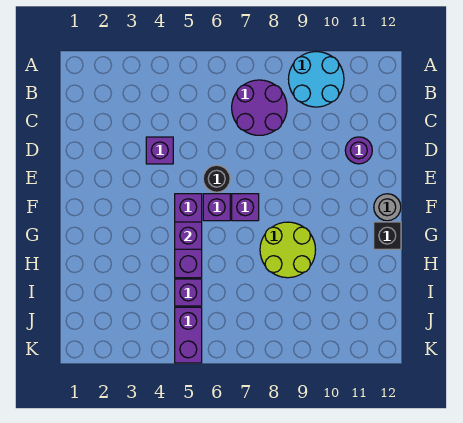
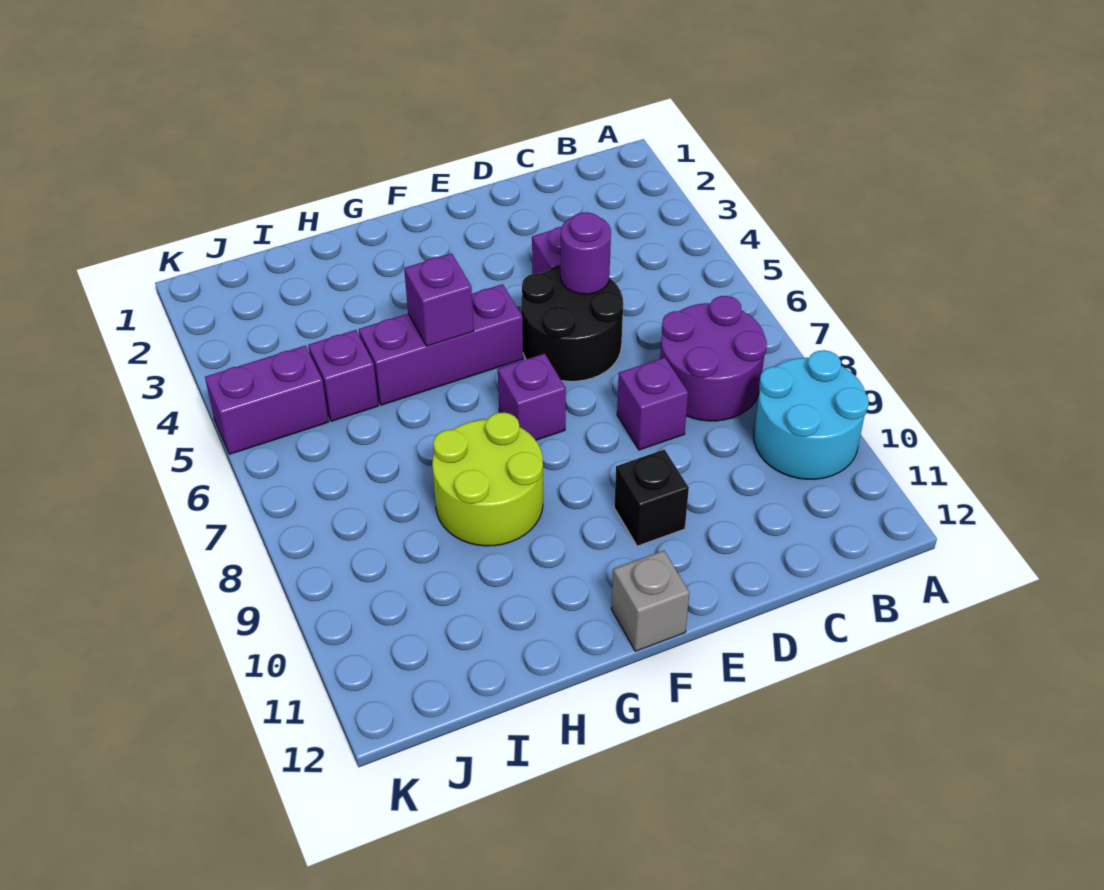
purple round brick D11 level 1 -> purple round brick D5 level 2
black round brick E6 level 1 -> black round brick D5:E6 level 1
purple brick F6 level 1 -> purple brick D8 level 1
grey round brick F12 level 1 -> grey brick F12 level 1
black brick G12 level 1 -> black brick E10 level 1

